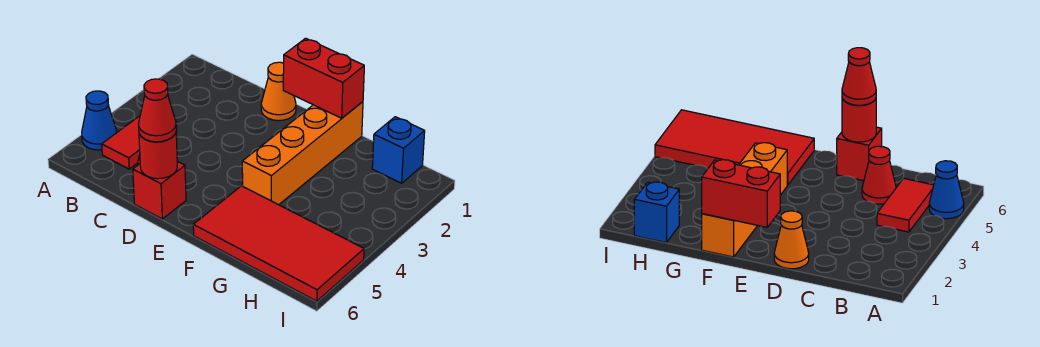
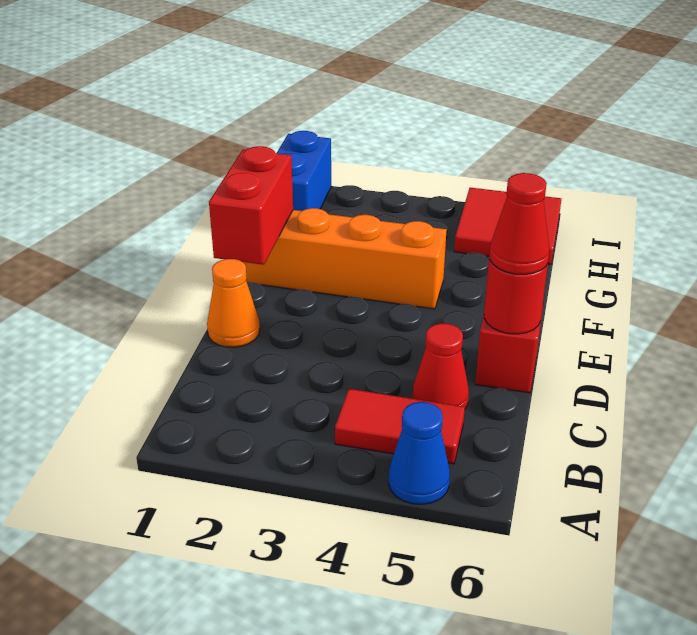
red tile F5:I6 level 1 -> red tile H5:I6 level 1
blue brick H1 level 1 -> blue brick H1:I1 level 1

